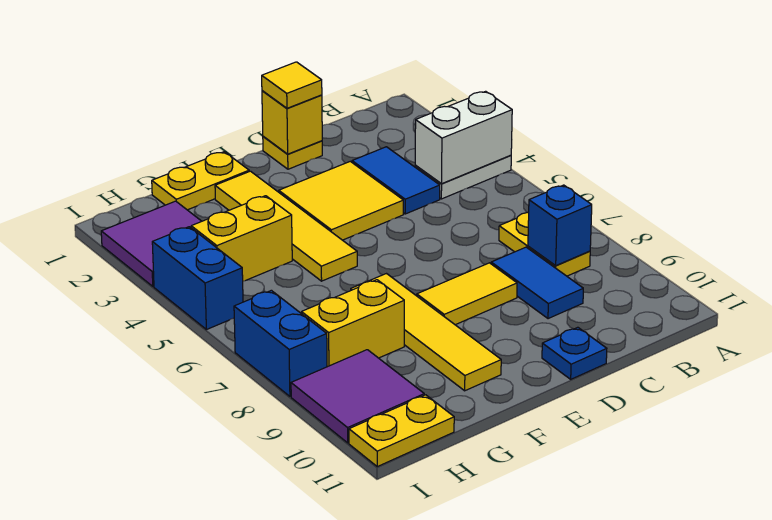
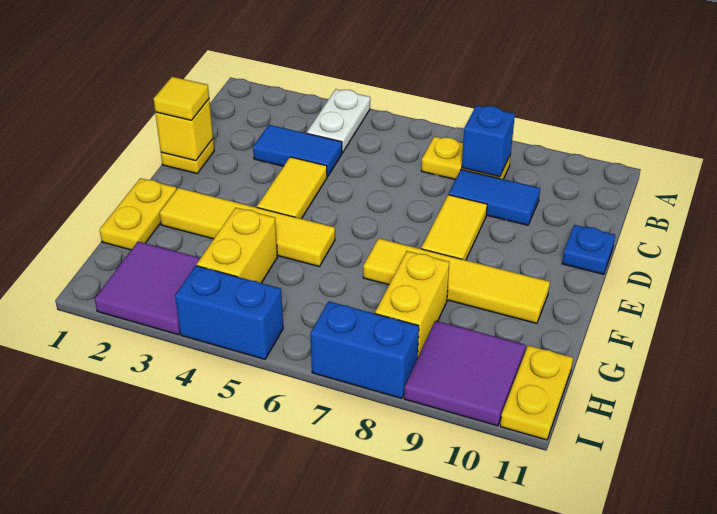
white brick A4:B4 level 2 -> none
yellow tile D3:E4 level 1 -> yellow tile D4:E4 level 1

